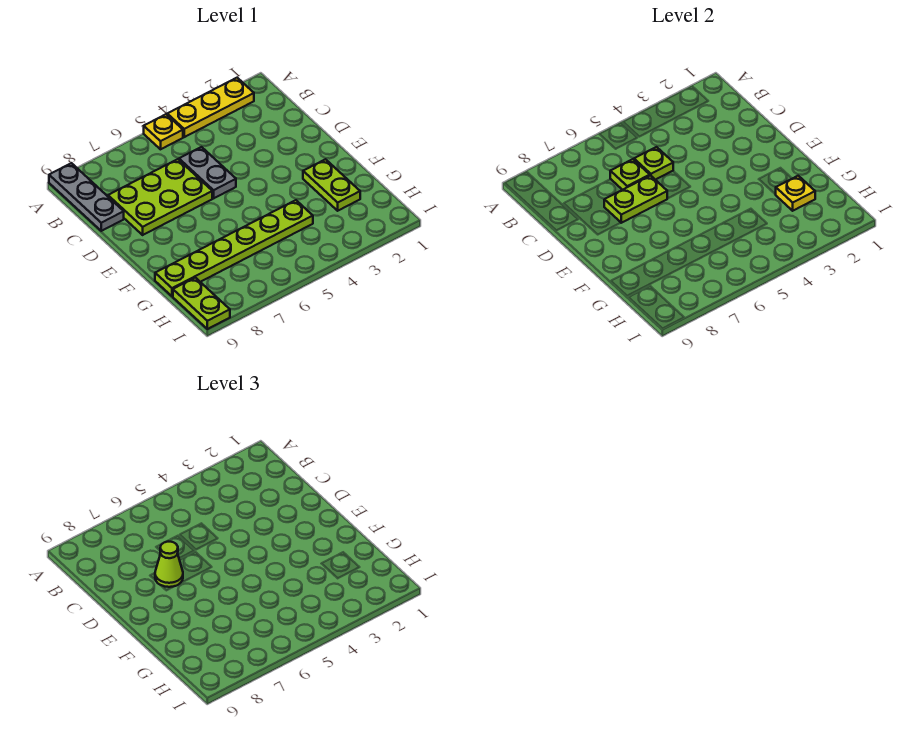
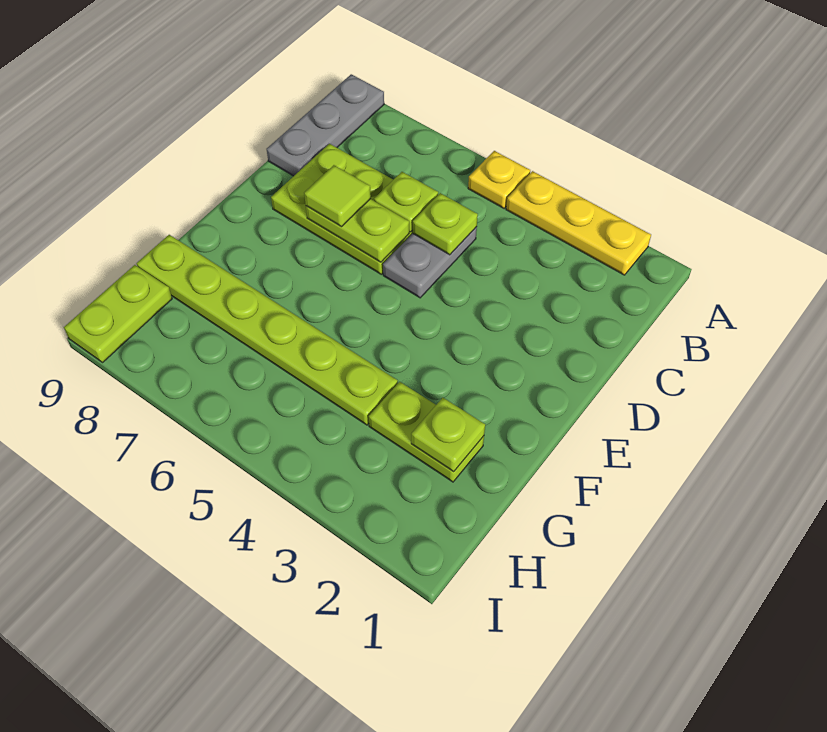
lime cone D7 level 3 -> lime tile D7 level 3
lime plate F2:G2 level 1 -> lime plate G2:G3 level 1
yellow plate G2 level 2 -> lime plate G2 level 2

